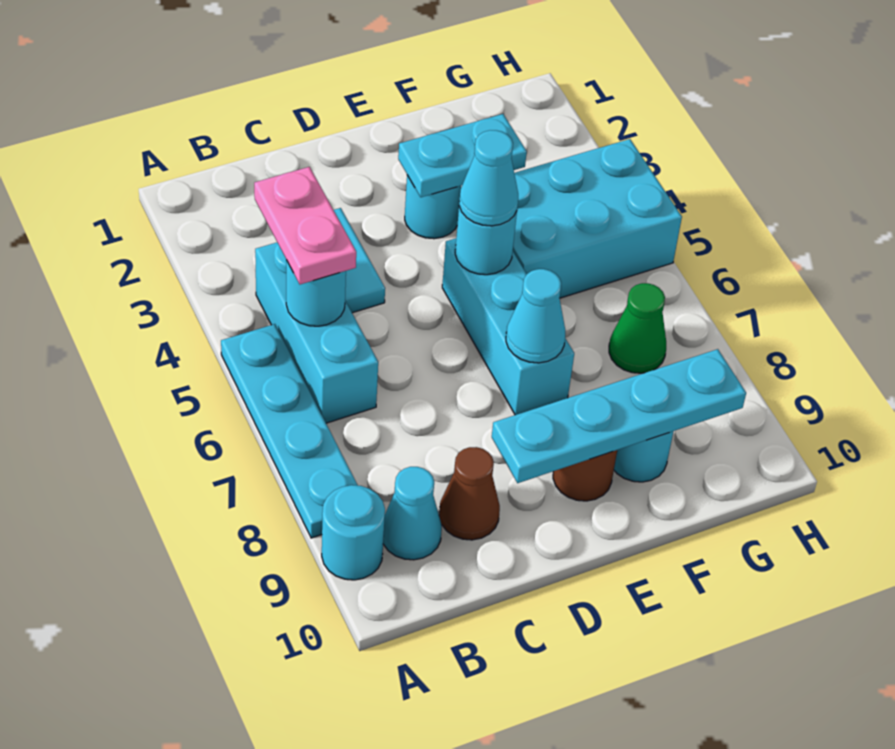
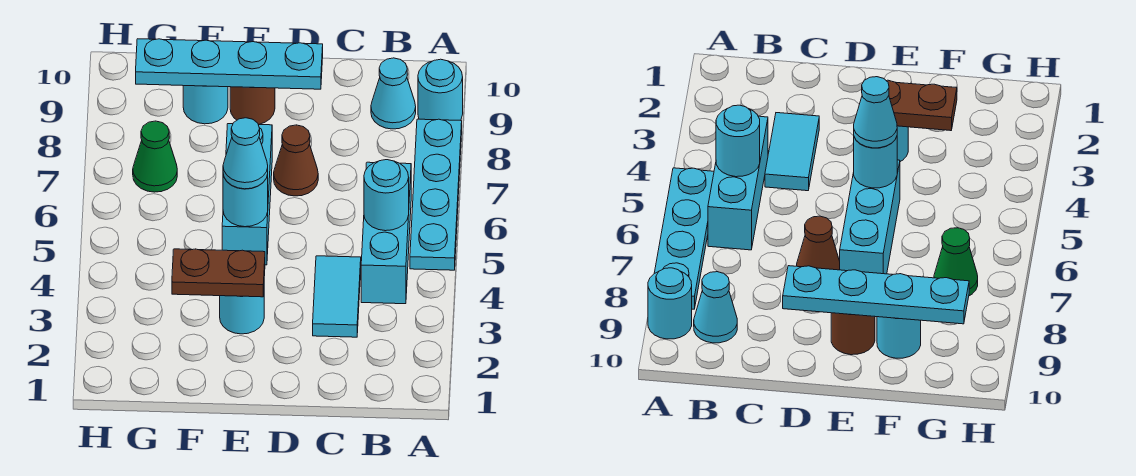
pink plate B4:B5 level 3 -> none
brown cone C9 level 1 -> brown cone D7 level 1
cyan plate E3:F3 level 2 -> brown plate E3:F3 level 2
cyan cone E7 level 2 -> none
cyan brick F4:H5 level 1 -> none

